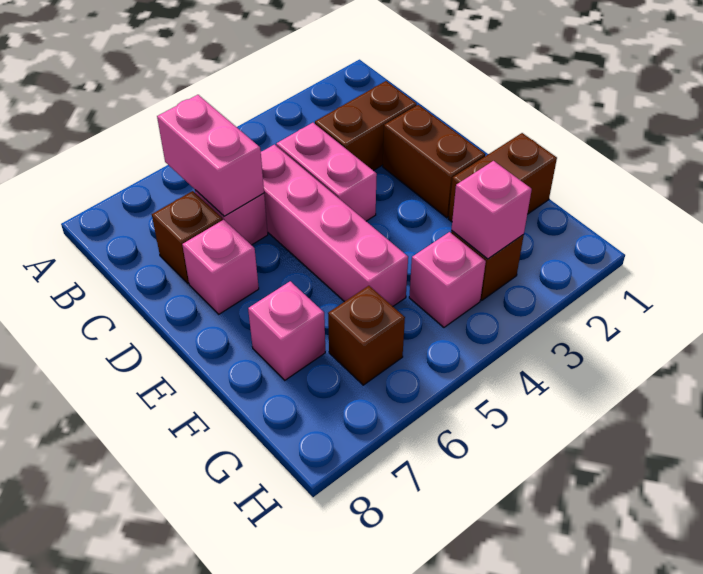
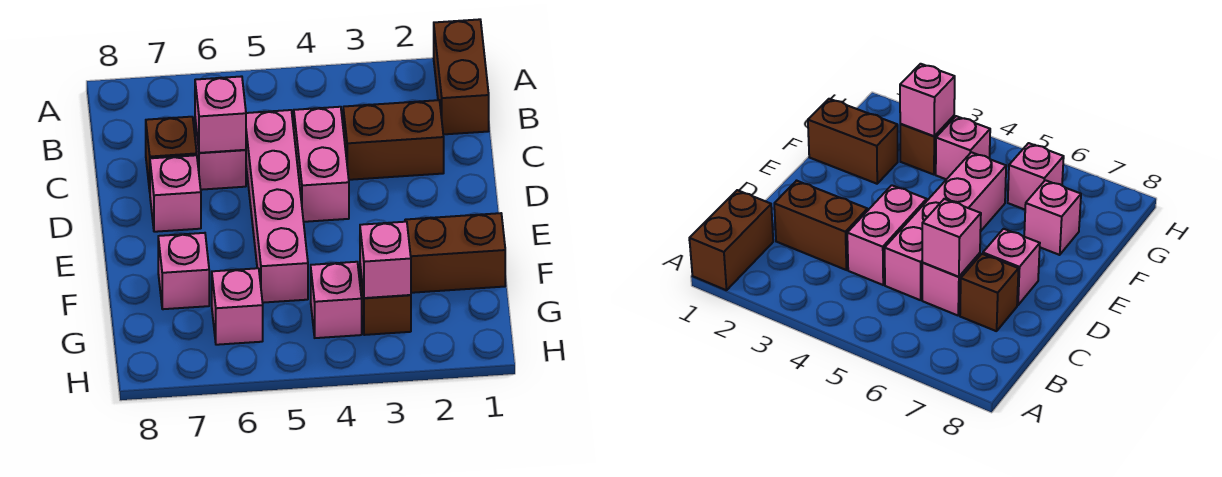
pink brick B6:C6 level 2 -> pink brick C6 level 2
brown brick D2:E2 level 1 -> brown brick A1:B1 level 1
brown brick G6 level 1 -> pink brick G6 level 1

